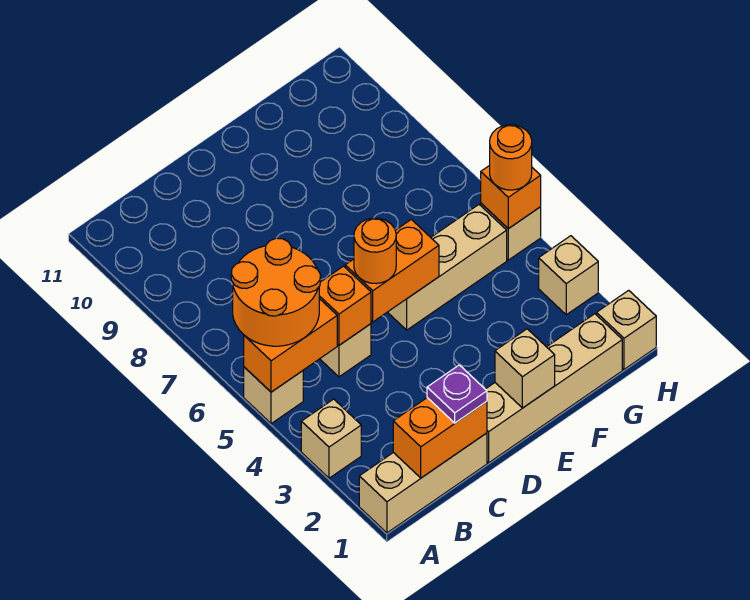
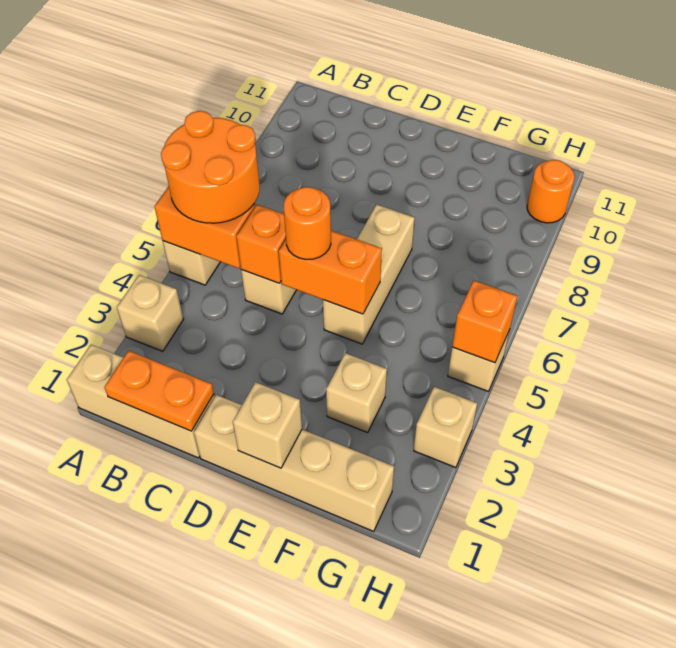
orange brick B1:C1 level 2 -> orange plate B1:C1 level 2
purple plate C1 level 3 -> none
tan brick E5:G5 level 1 -> tan brick E5:E7 level 1
tan brick H1 level 1 -> tan brick F3 level 1
orange round brick H5 level 3 -> orange round brick H10 level 1

